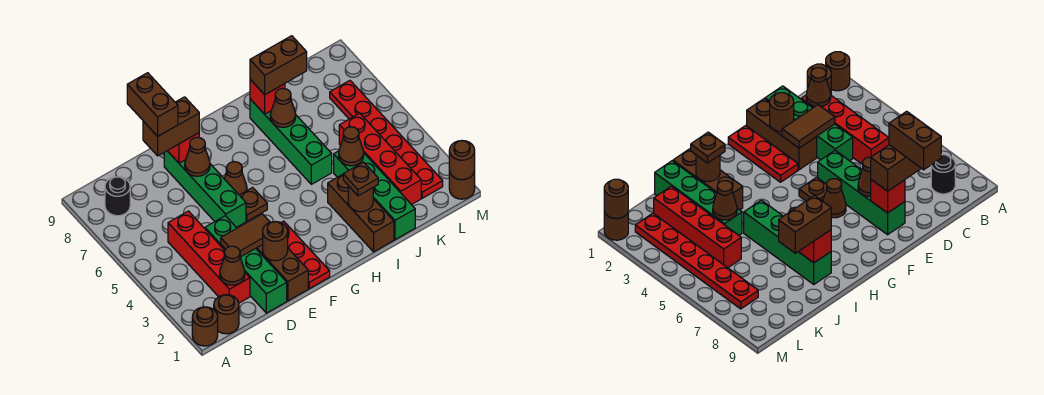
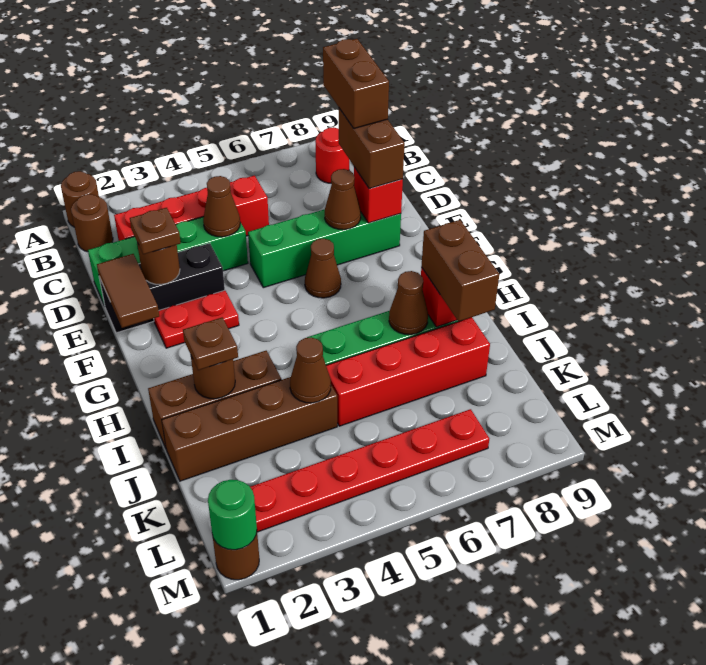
black round brick B8 level 1 -> red round brick B8 level 1
brown cone C2 level 2 -> brown cone D4 level 2
brown tile D3:E3 level 2 -> brown tile E1:F1 level 2
brown brick D8:D9 level 4 -> brown brick C8:D8 level 4
brown brick E1:E3 level 1 -> black brick E1:E3 level 1
red plate F1:F3 level 1 -> red plate F2:F3 level 1
brown plate F5 level 1 -> brown plate E2 level 3
green brick J1:J4 level 1 -> brown brick J1:J4 level 1
red brick K2:K5 level 1 -> red brick J5:J8 level 1
brown round brick M1 level 2 -> green round brick M1 level 2

